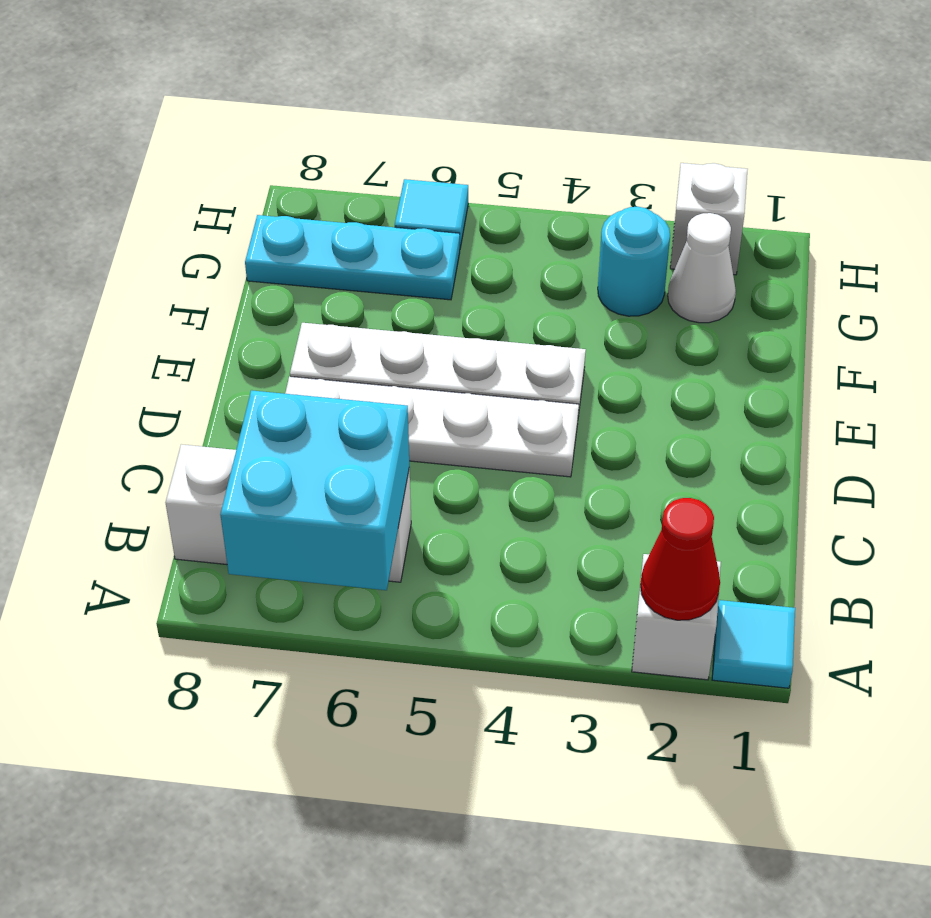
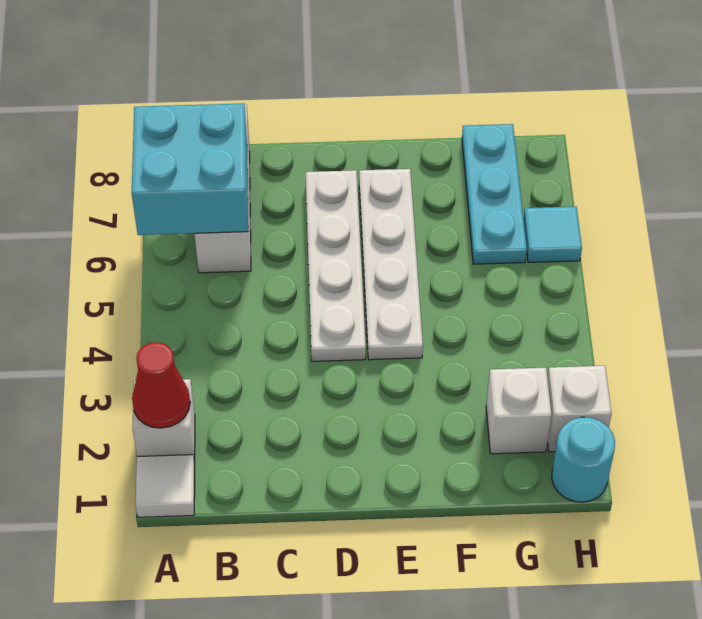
cyan tile A1 level 1 -> white tile A1 level 1
white cone G2 level 1 -> white brick G2 level 1
cyan round brick G3 level 1 -> cyan round brick H1 level 1

